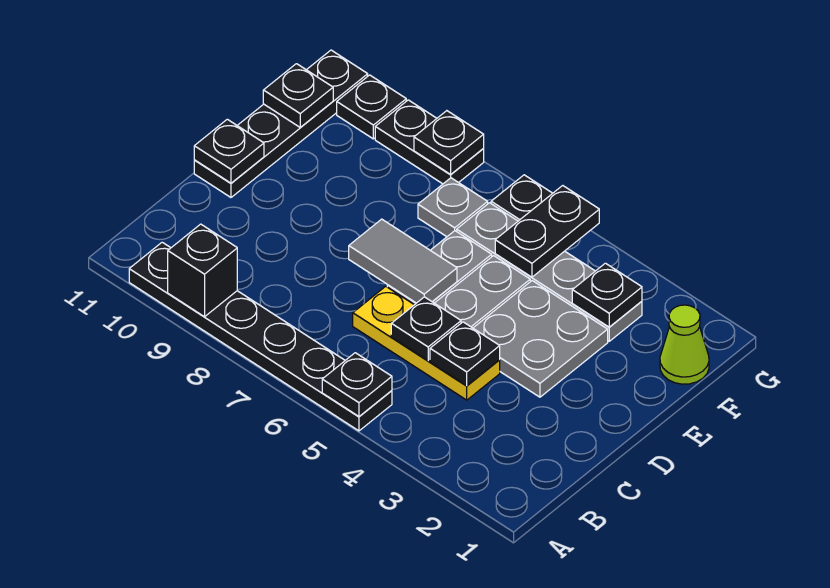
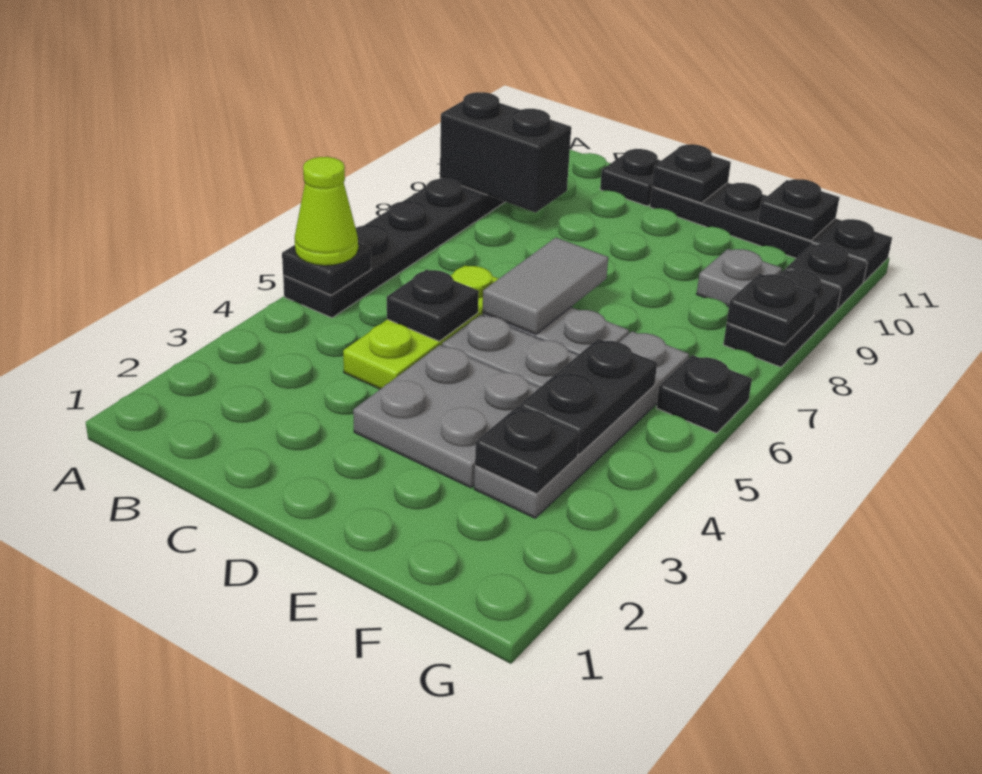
black brick A9 level 2 -> black brick A9:B9 level 2
yellow plate C4:C6 level 1 -> lime plate C4:C6 level 1
black plate C4 level 2 -> black plate C11 level 1
lime cone F1 level 1 -> lime cone A5 level 3
black plate F5:G5 level 2 -> black plate F4:F5 level 2
grey plate F7 level 1 -> grey plate F9 level 1

